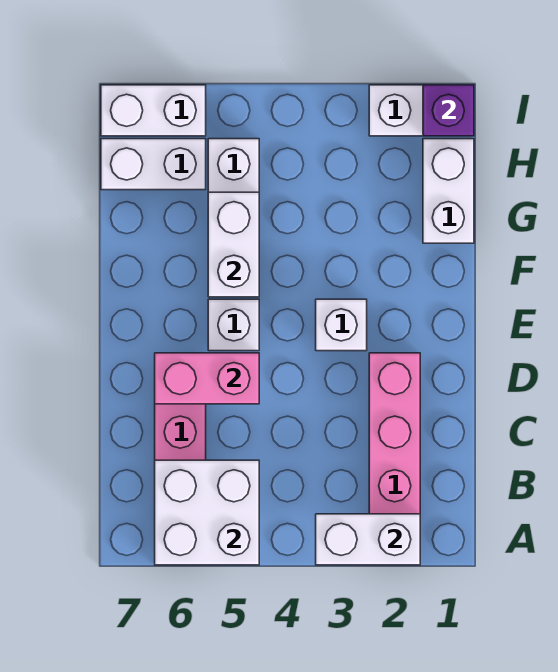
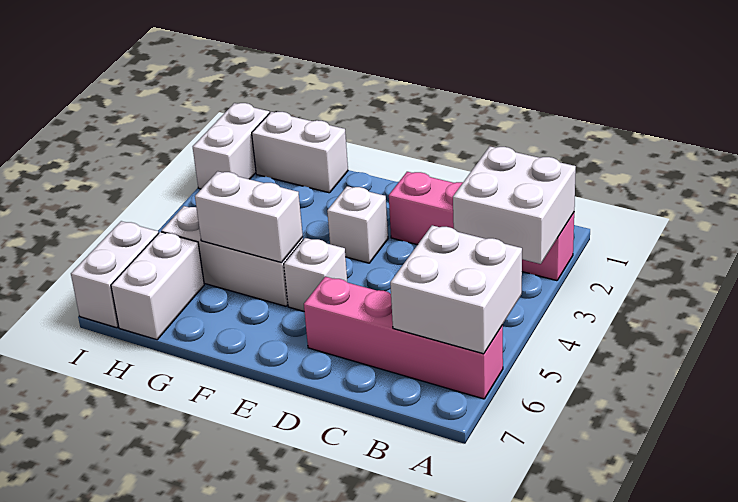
white brick A2:A3 level 2 -> white brick A2:B3 level 2
pink brick D5:D6 level 2 -> none
purple brick I1 level 2 -> none

